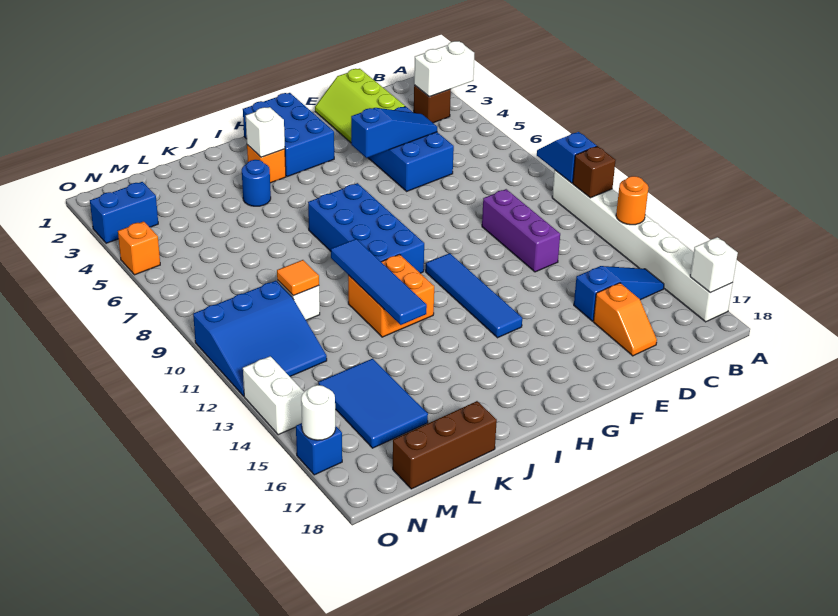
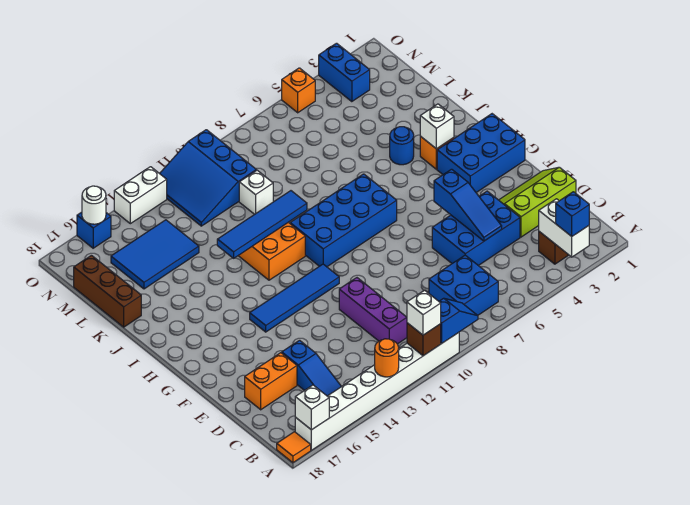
none -> blue brick A3 level 3
none -> white brick A11 level 3
none -> blue brick B7:C8 level 1
purple brick D10:D12 level 1 -> purple brick C11:E11 level 1
orange slope D16:D17 level 1 top 16 -> orange brick D16:D17 level 1
orange tile L10 level 2 -> orange tile A18 level 1

